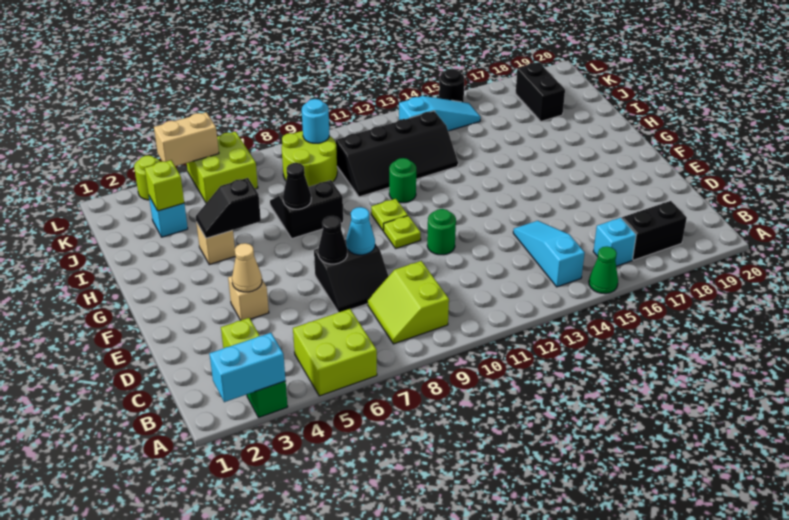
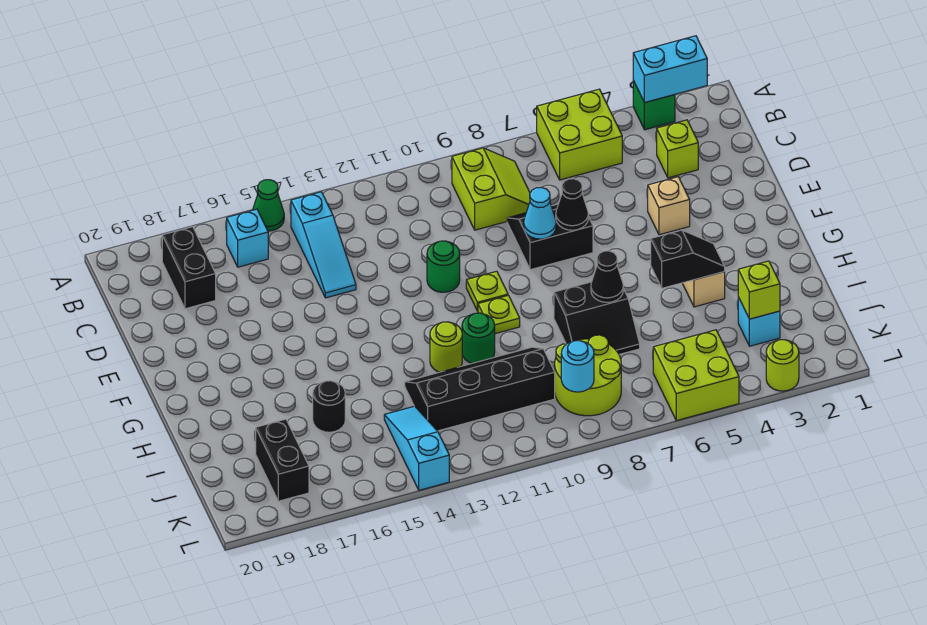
black brick B17:B18 level 1 -> black brick B18:C18 level 1
tan cone E4 level 2 -> none
none -> lime round brick H12 level 1
cyan slope K13:K15 level 1 top 13 -> cyan slope J14:L14 level 1 top L
tan brick L4:L5 level 2 -> none
black round brick L15 level 1 -> black round brick I16 level 1

